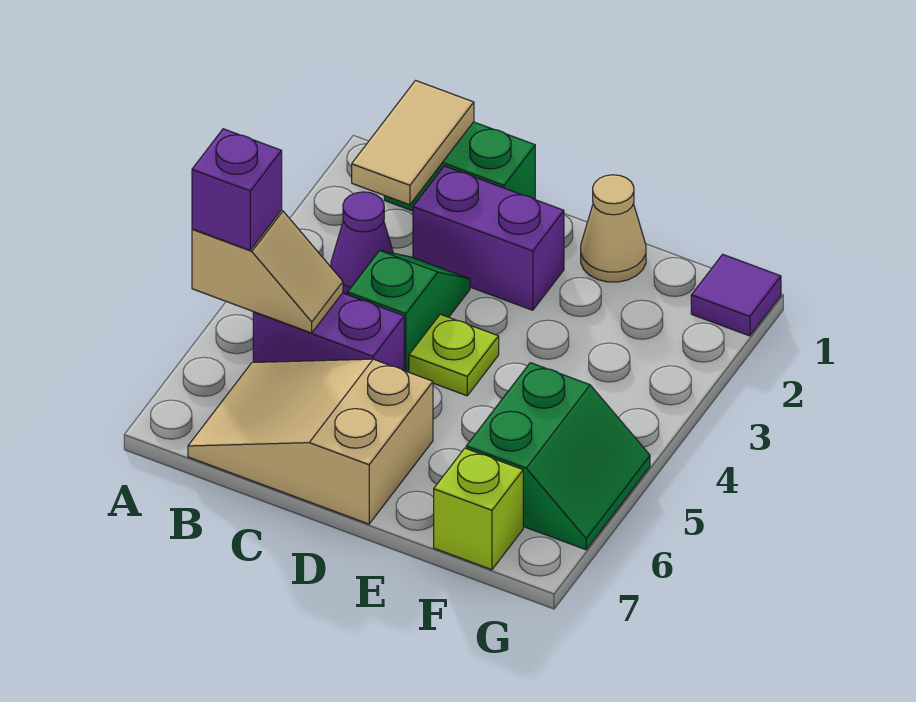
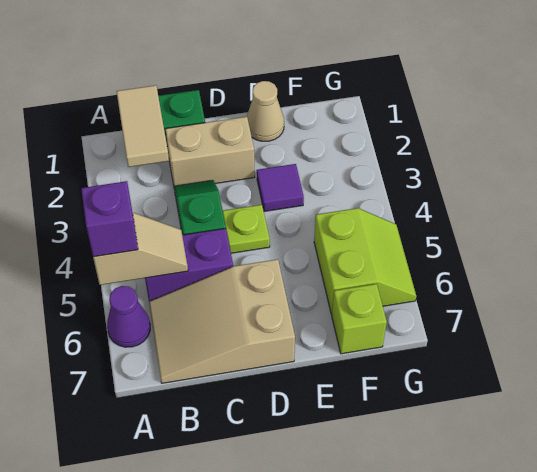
purple cone B3 level 1 -> purple cone A6 level 1
purple brick C2:D2 level 1 -> tan brick C2:D2 level 1
green slope F5:G6 level 1 top F -> lime slope F5:G6 level 1 top F
purple tile G1 level 1 -> purple tile E3 level 1

